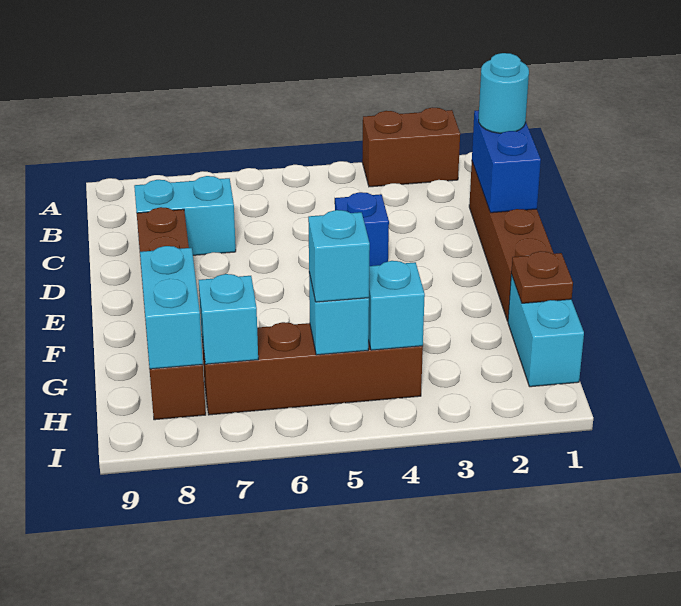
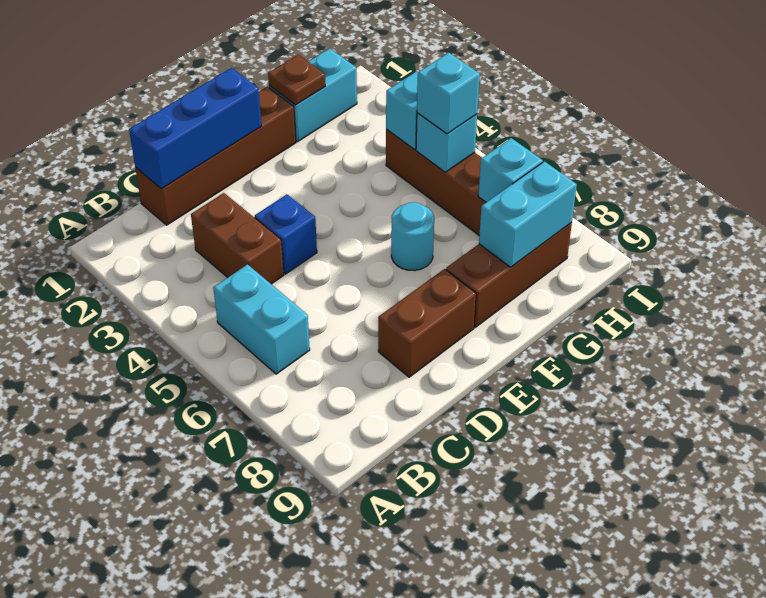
brown brick A2:A3 level 1 -> brown brick C3:C4 level 1
blue brick C1:D1 level 2 -> blue brick C1:E1 level 2
cyan round brick C1 level 3 -> cyan round brick F6 level 1
cyan brick C7:C8 level 1 -> cyan brick B5:B6 level 1

